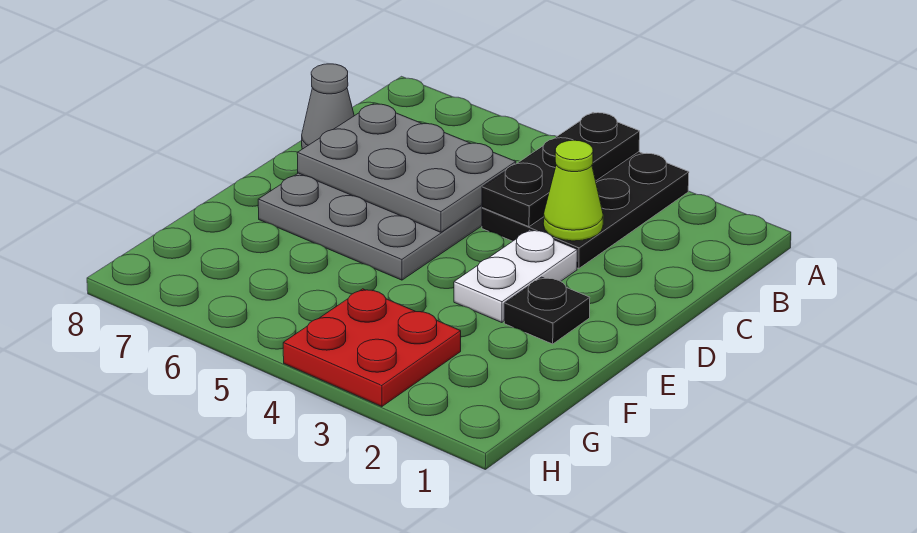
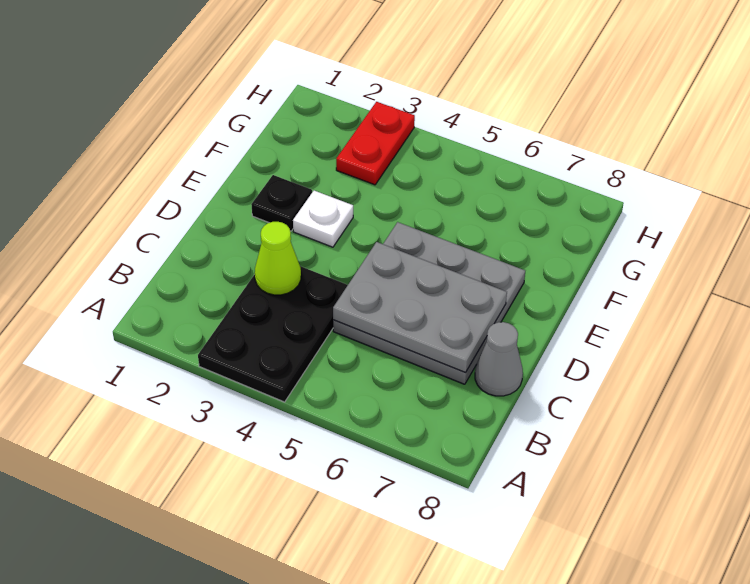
black plate A4:C4 level 2 -> none
white plate D3:E3 level 1 -> white plate E3 level 1
red plate G3:H4 level 1 -> red plate G3:H3 level 1

